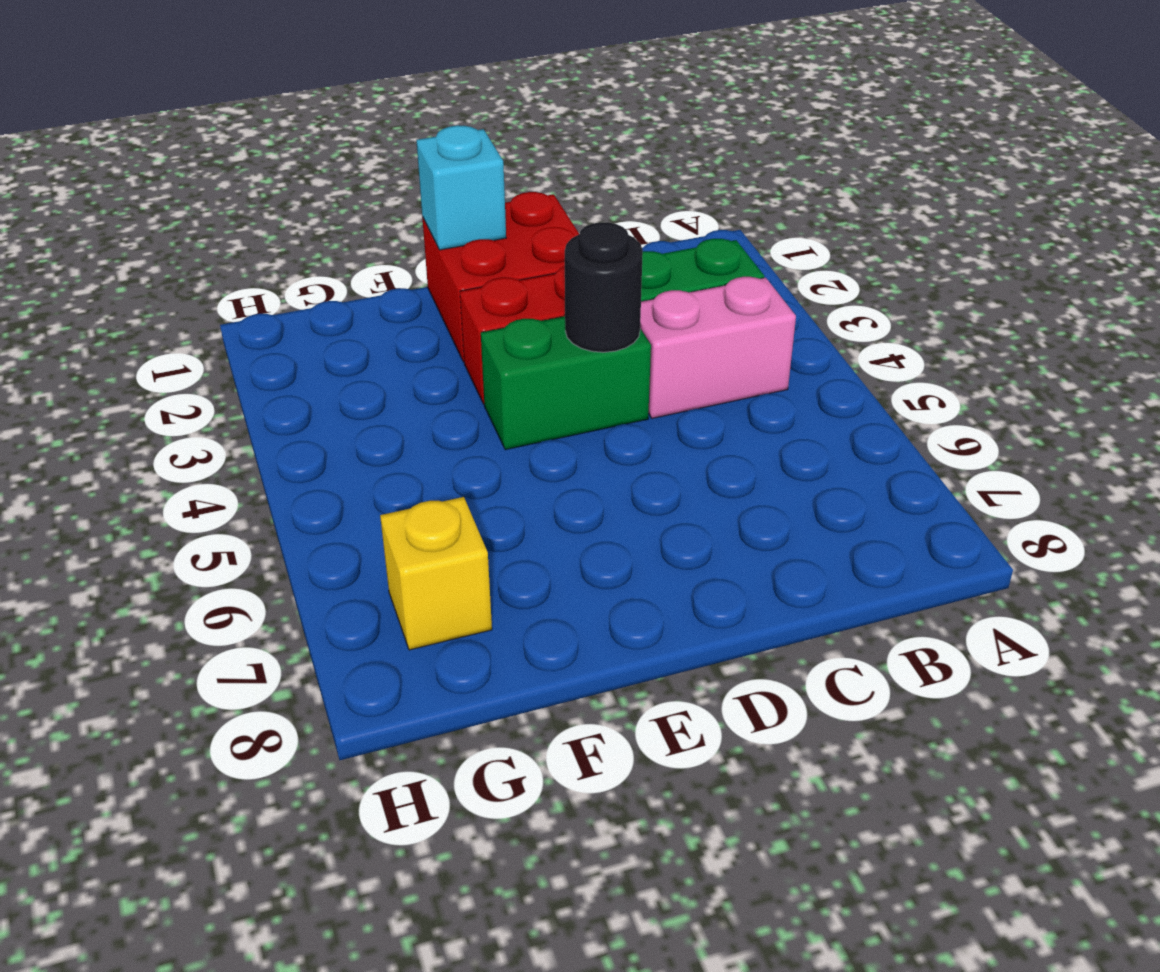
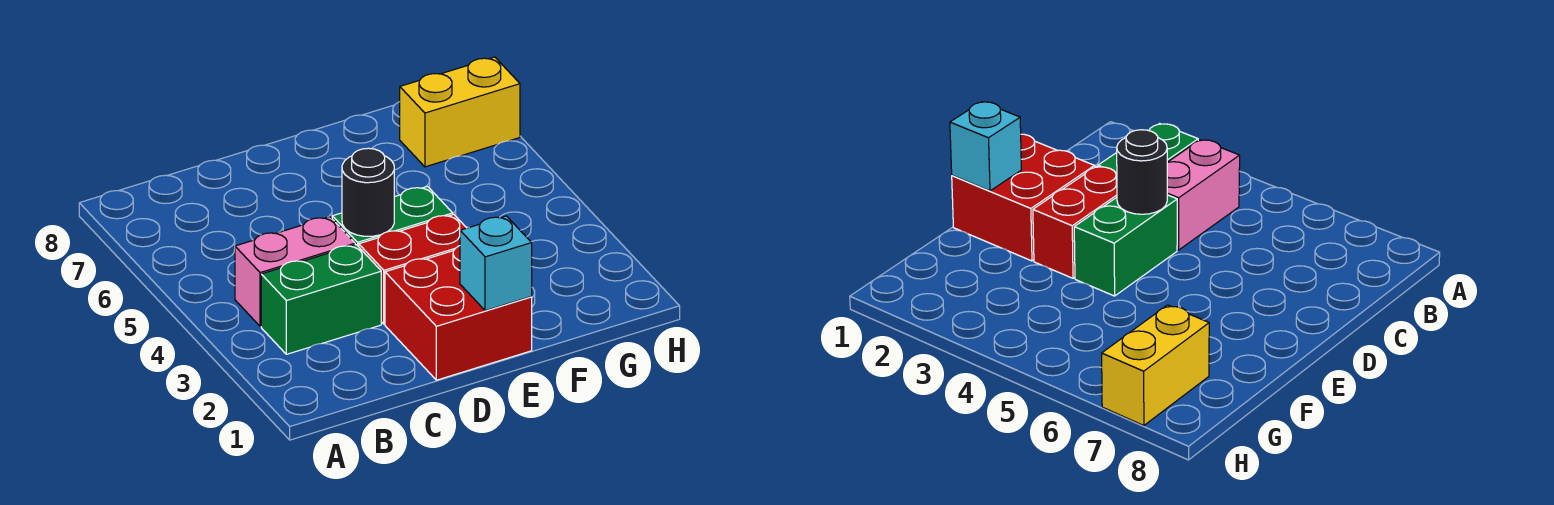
yellow brick G7 level 1 -> yellow brick G7:H7 level 1

